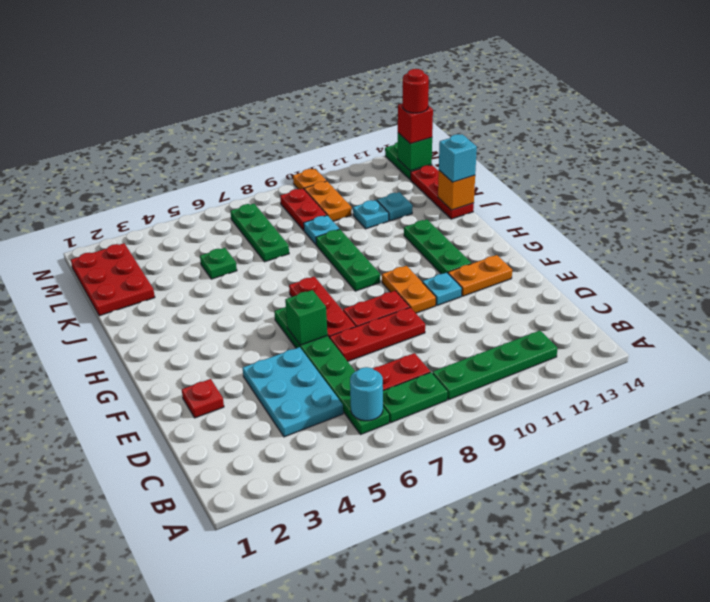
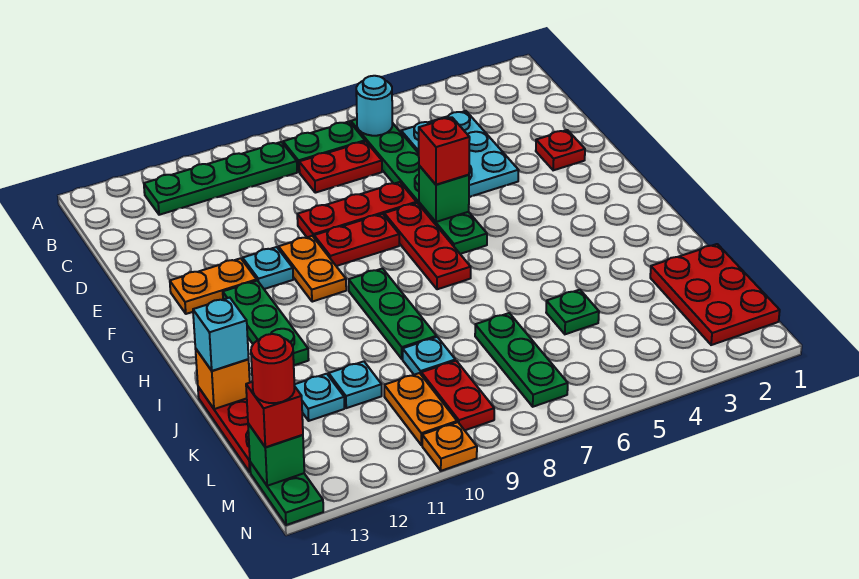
none -> red brick F6 level 3

